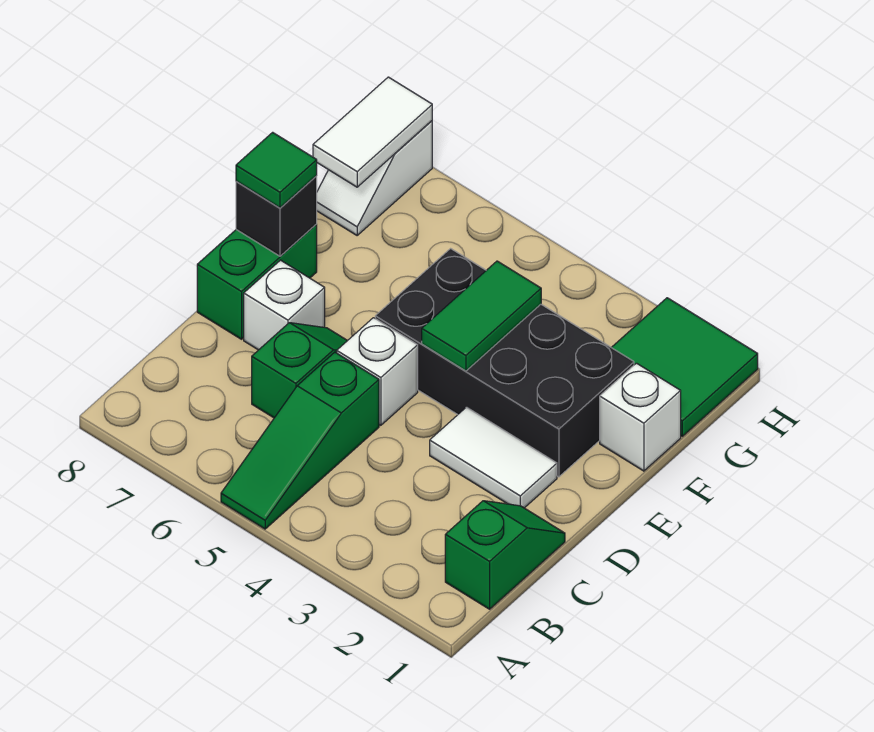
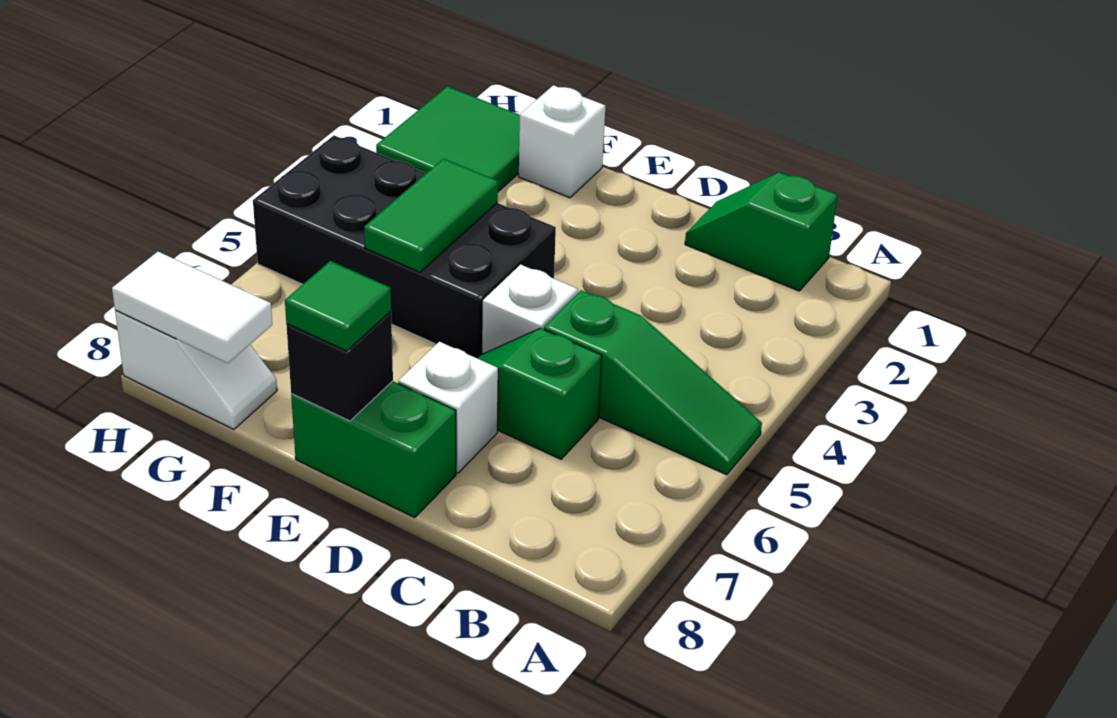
white tile D2:D3 level 1 -> none
black brick E2:F5 level 1 -> black brick E4:H5 level 1
green tile E4:F4 level 2 -> green tile F4:F5 level 2

